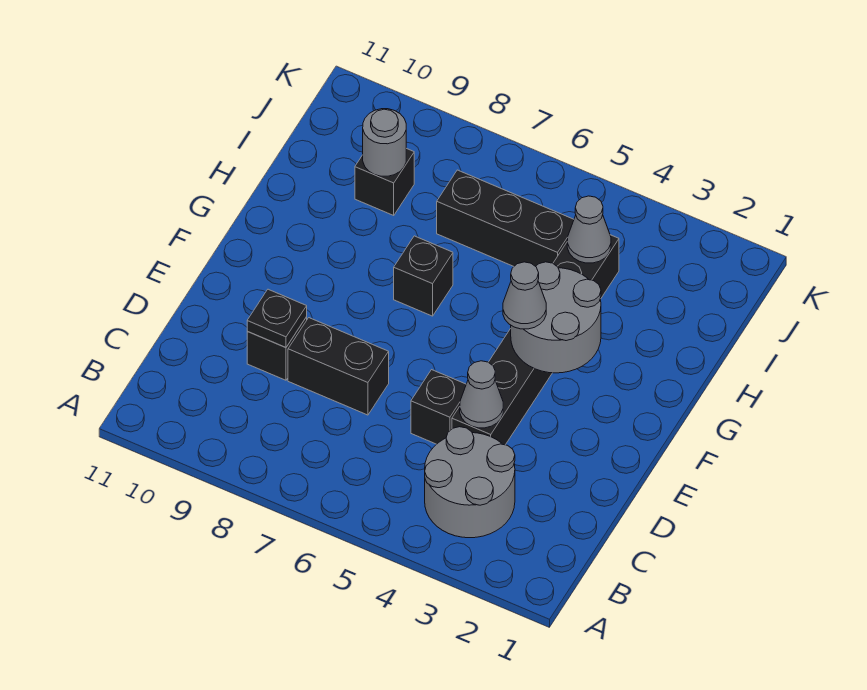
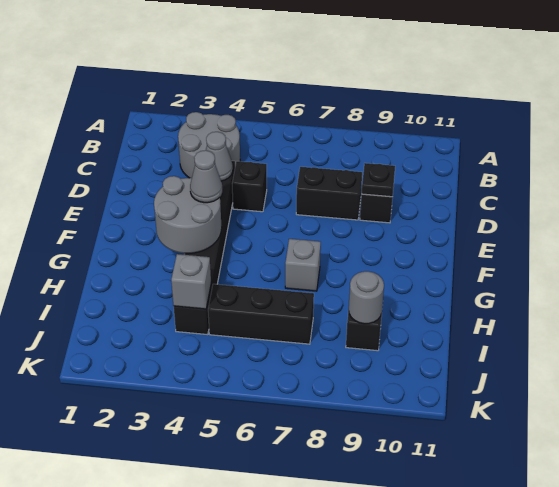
black brick G7 level 1 -> grey brick G7 level 1
grey cone I4 level 2 -> grey brick I4 level 2

